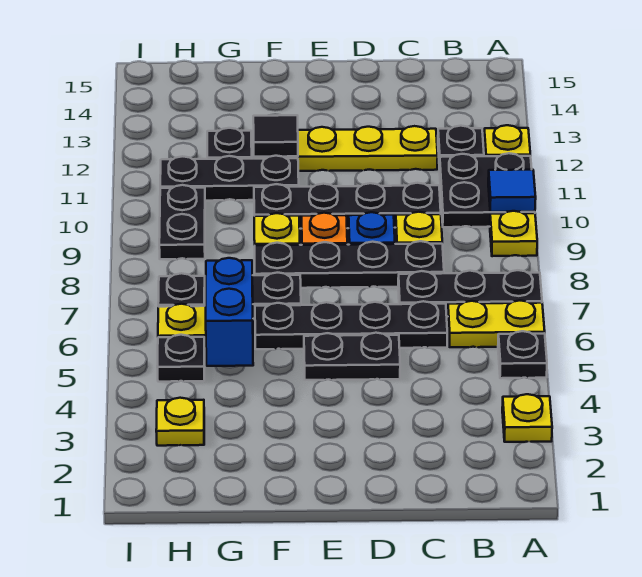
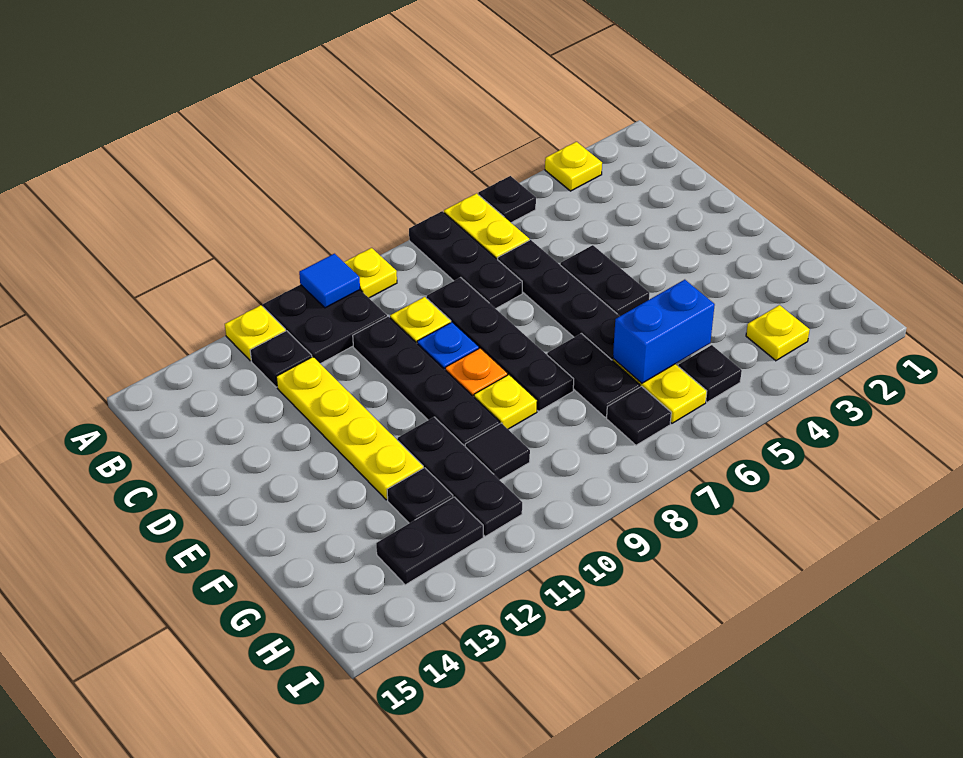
black tile F12 level 2 -> black tile G10 level 1
black plate H9:H10 level 1 -> black plate H12:H13 level 1

